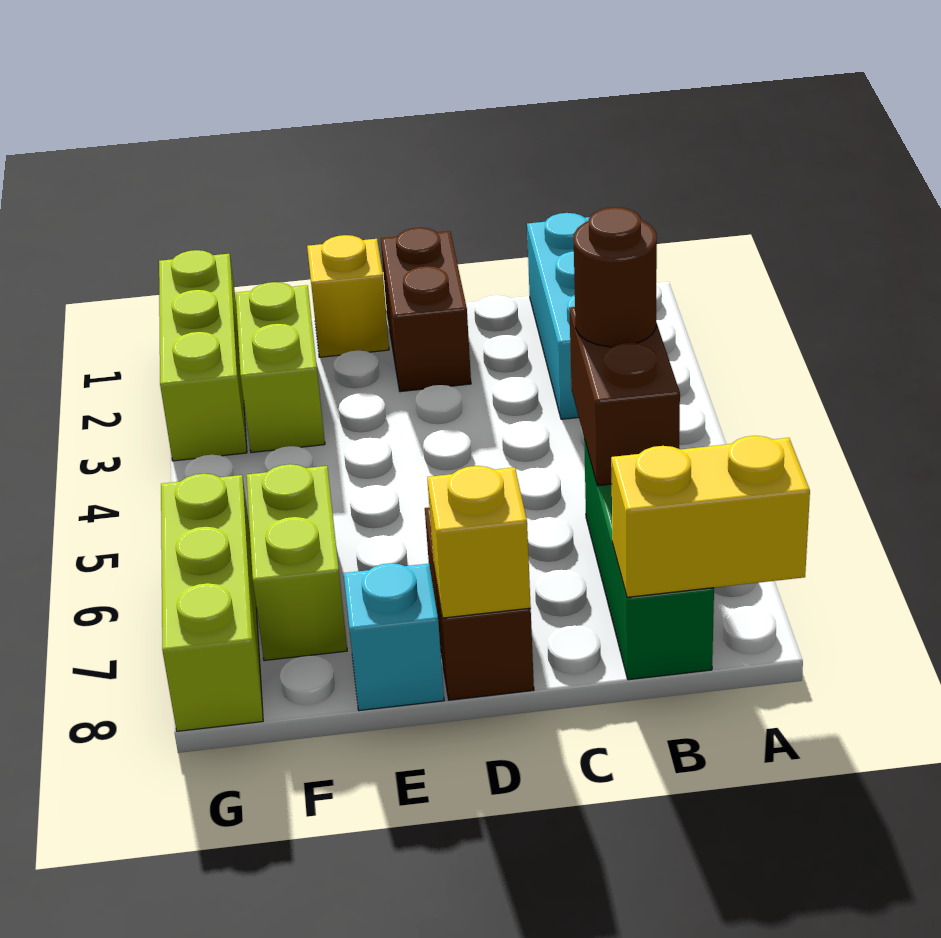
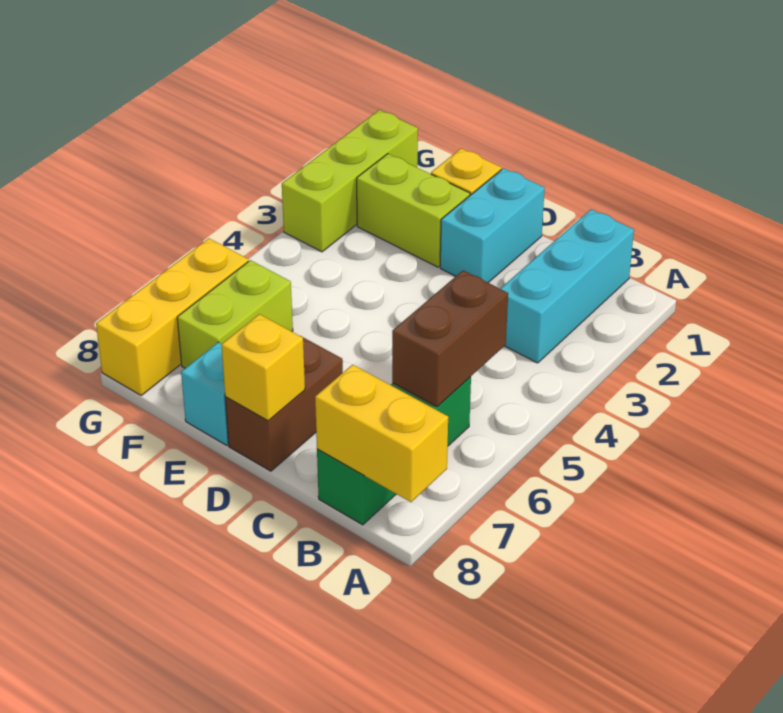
brown round brick B5 level 3 -> none
brown brick D1:D2 level 1 -> cyan brick D1:D2 level 1
lime brick F2:F3 level 1 -> lime brick E2:F2 level 1
lime brick G6:G8 level 1 -> yellow brick G6:G8 level 1

